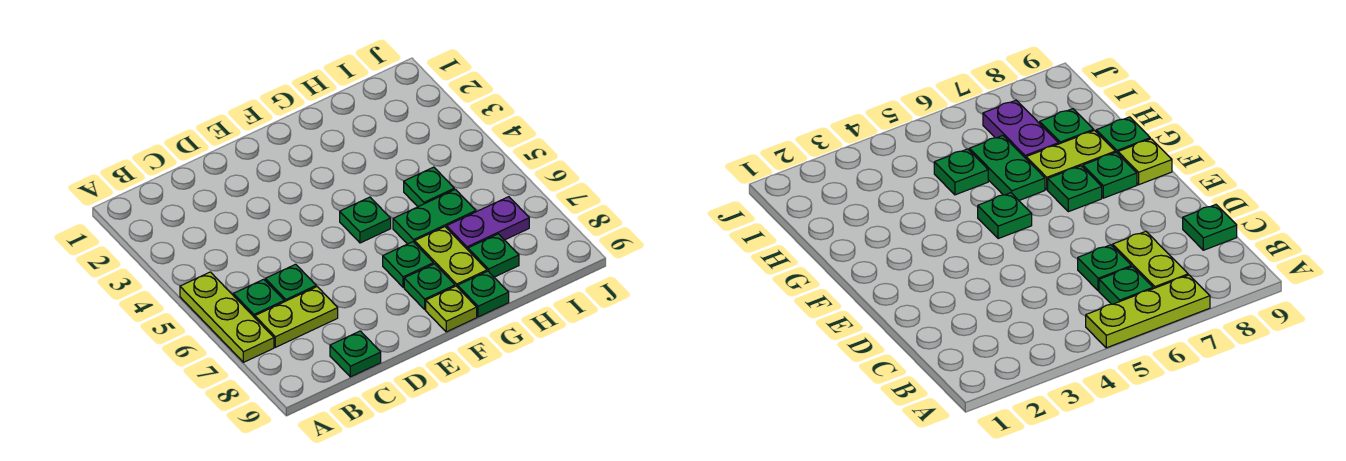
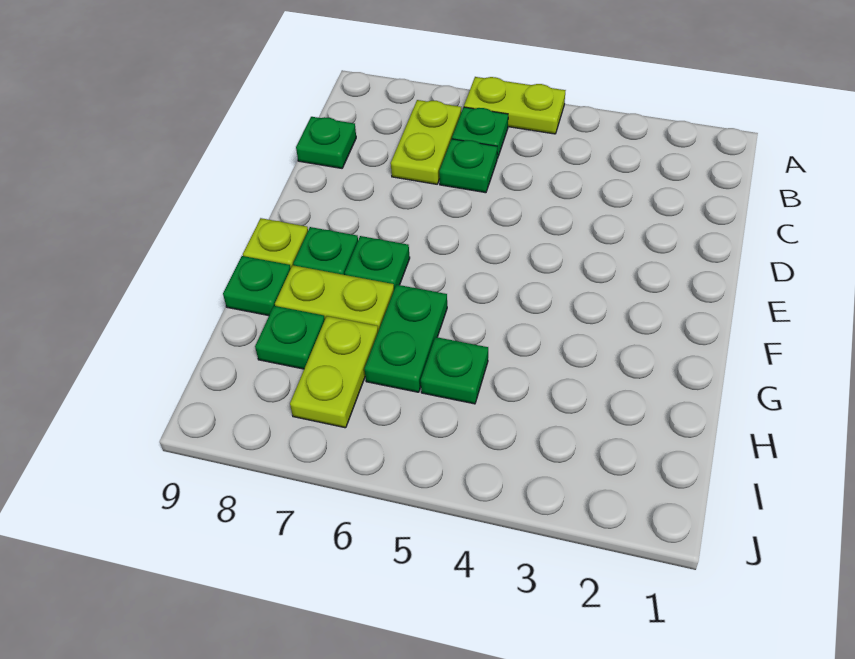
lime plate A5:A7 level 1 -> lime plate A5:A6 level 1
green plate F5 level 1 -> none
purple plate H7:I7 level 1 -> lime plate H7:I7 level 1

